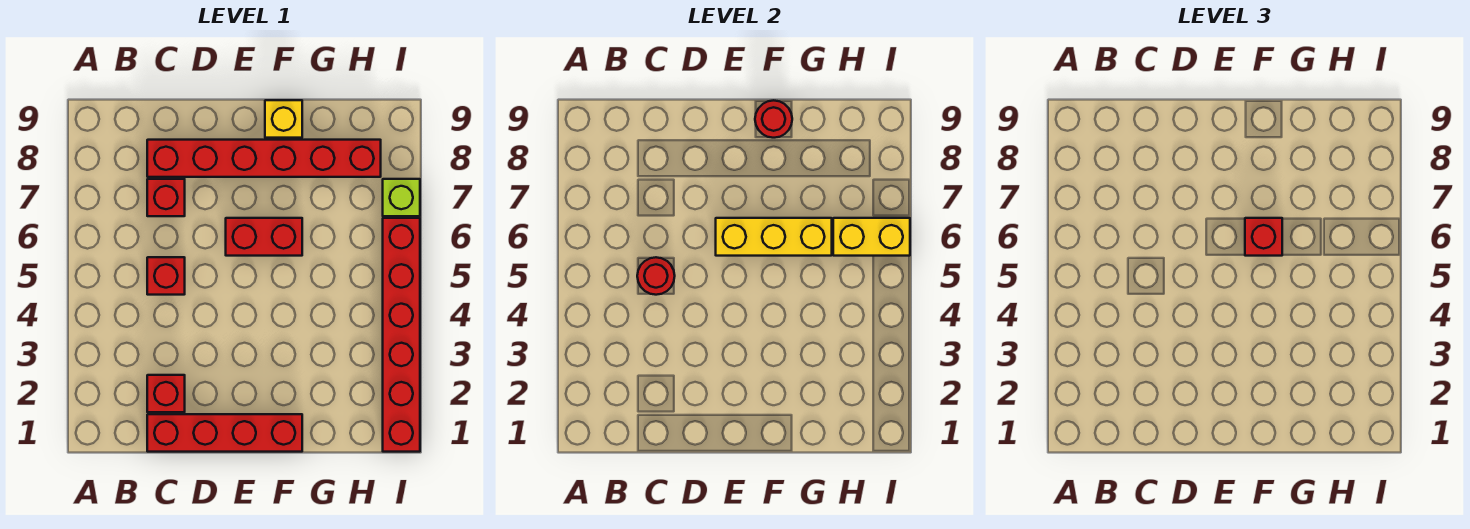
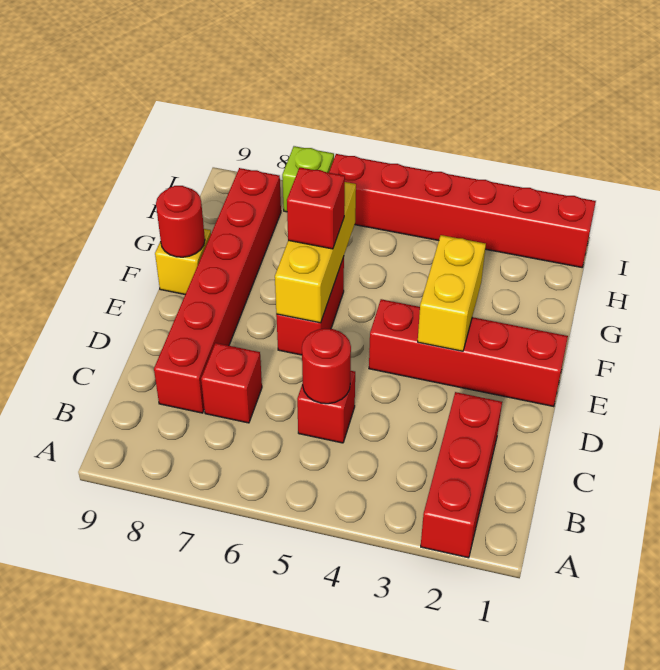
red brick C1:F1 level 1 -> red brick E1:E4 level 1
red brick C2 level 1 -> red brick A2:C2 level 1
yellow brick H6:I6 level 2 -> yellow brick E3:F3 level 2

